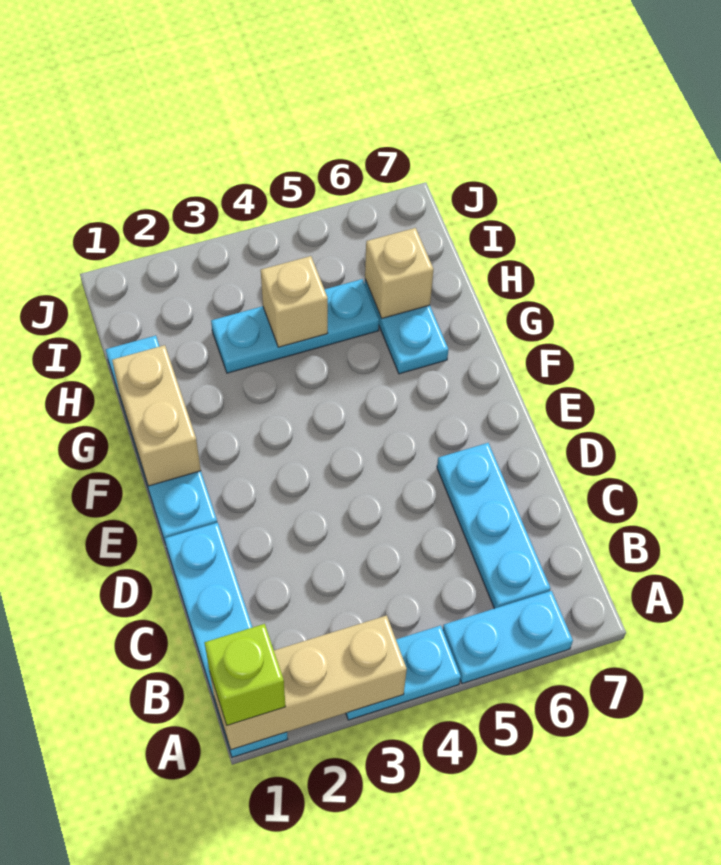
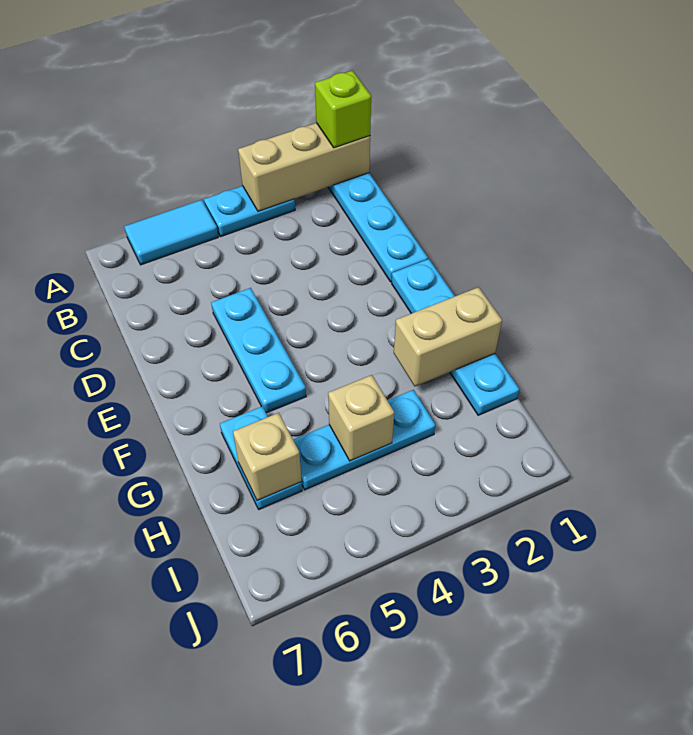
cyan plate A5:A6 level 1 -> cyan tile A5:A6 level 1
cyan plate B6:D6 level 1 -> cyan plate D5:F5 level 1
tan brick F1:G1 level 2 -> tan brick G1:G2 level 2

